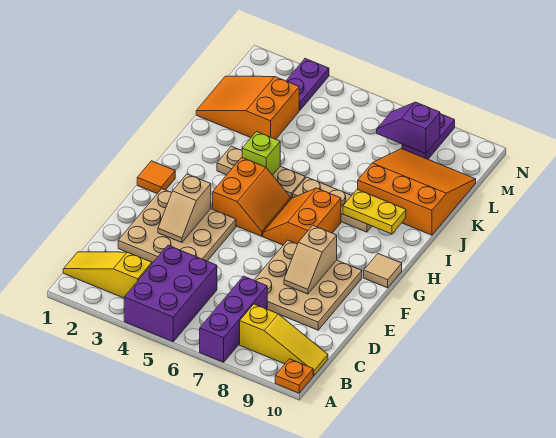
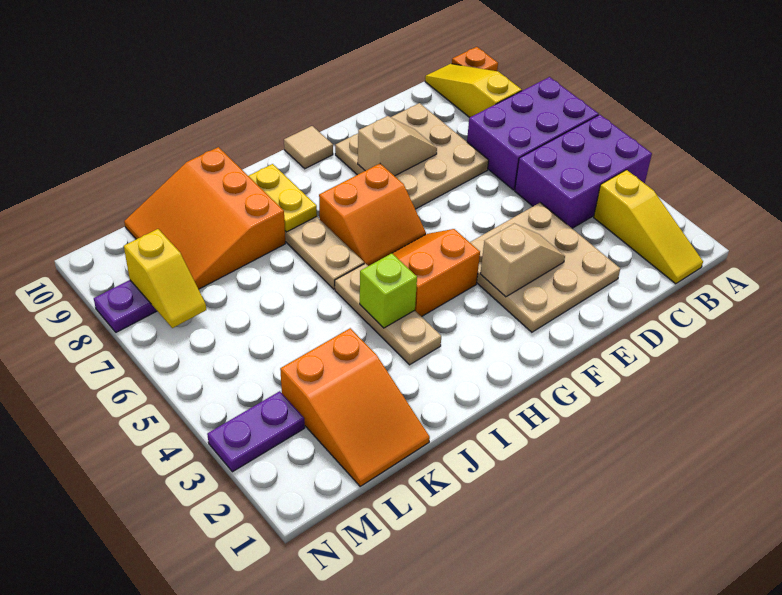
purple brick A7:C7 level 1 -> purple brick A6:C7 level 1
orange tile G1 level 1 -> none
purple slope M7:M8 level 2 top 8 -> yellow slope M7:M8 level 2 top 8

